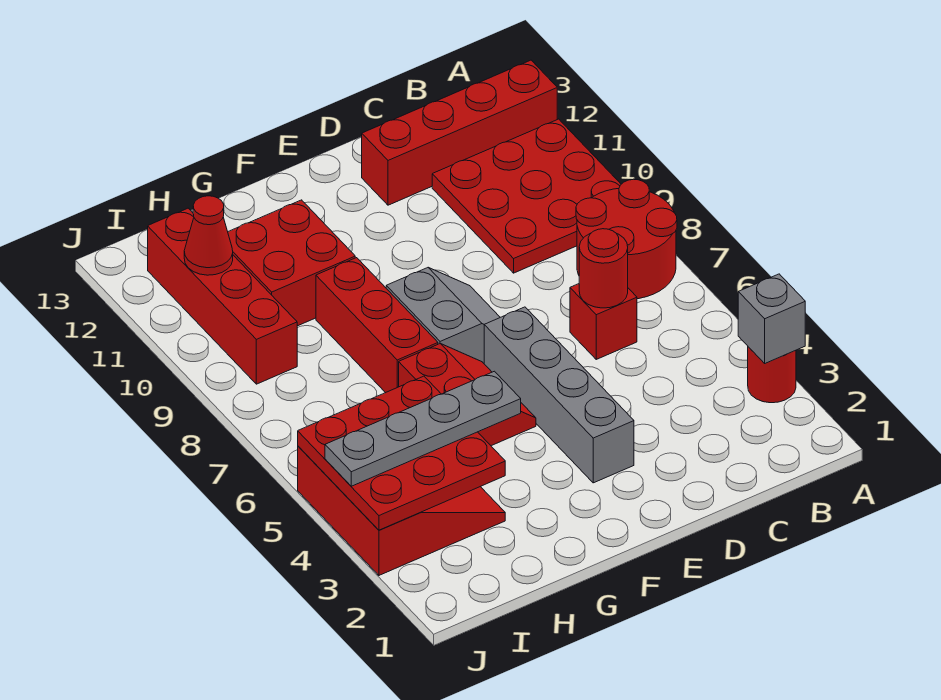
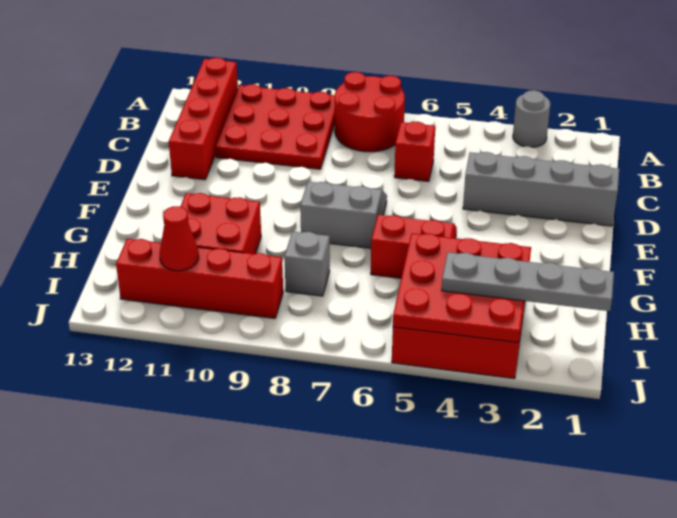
red round brick A3 level 1 -> grey round brick A3 level 1
grey brick A3 level 2 -> grey brick H8 level 1
red round brick C6 level 2 -> none
grey brick E3:E6 level 1 -> grey brick D1:D4 level 1
grey plate G4:J4 level 3 -> grey plate I1:I4 level 3
red brick G7:G9 level 1 -> none

